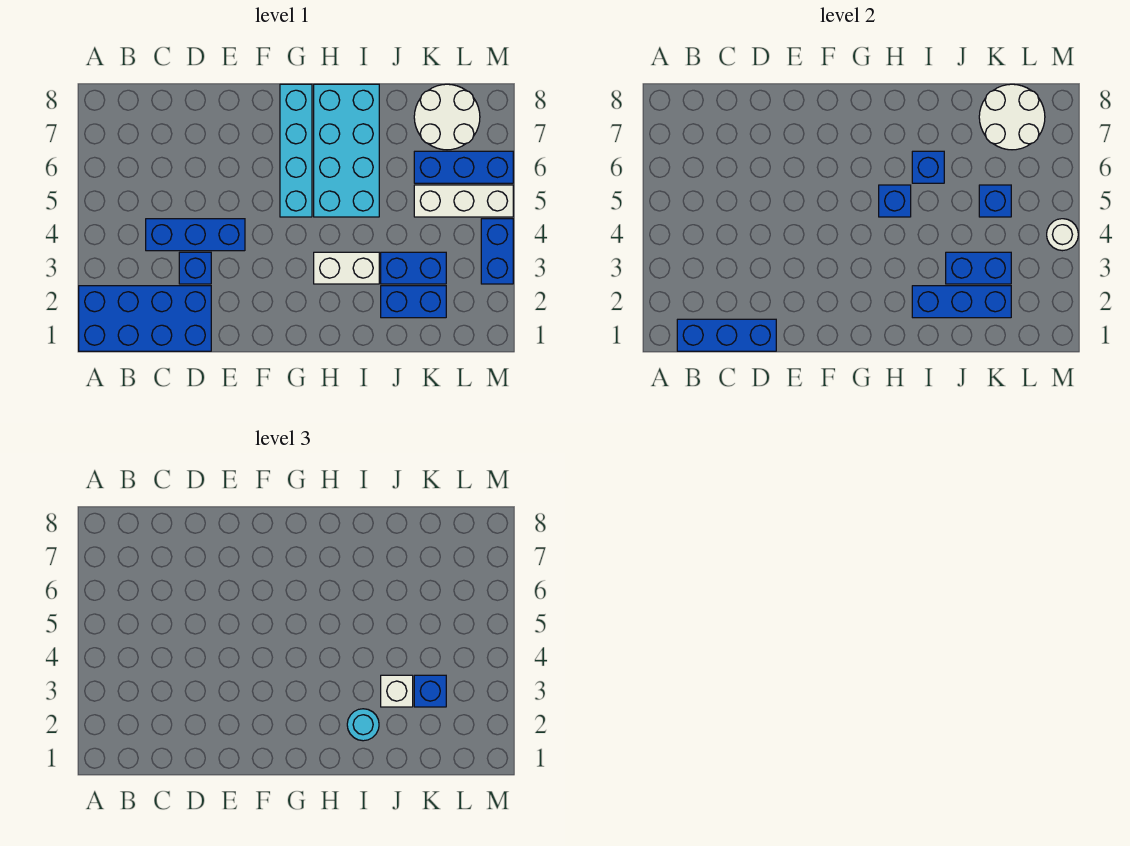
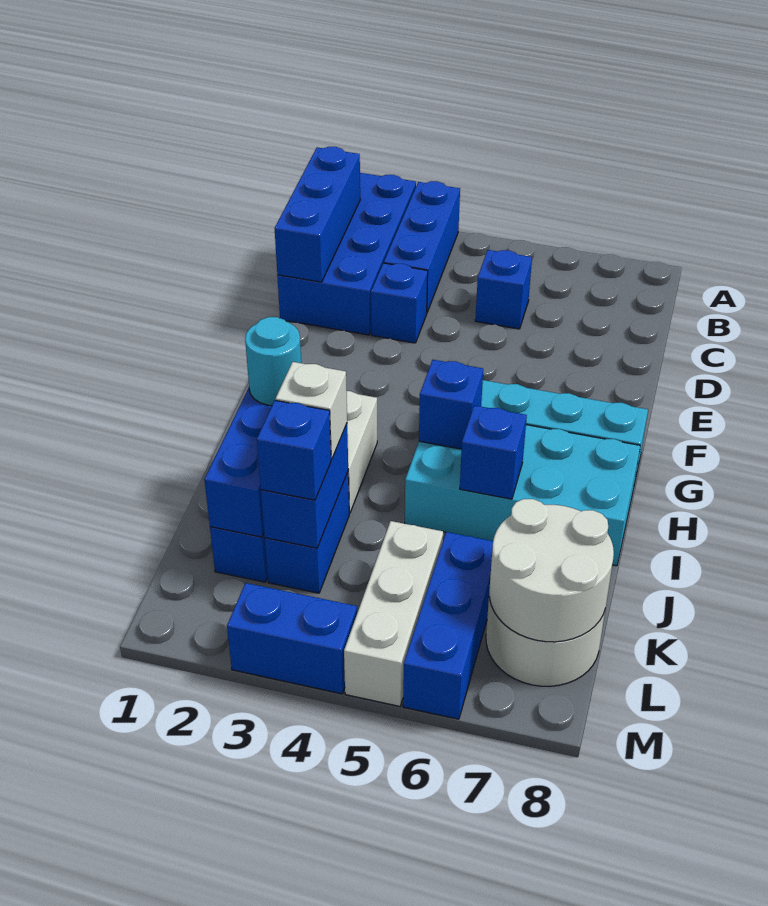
blue brick C4:E4 level 1 -> blue brick A3:C3 level 1
blue brick K5 level 2 -> blue brick C5 level 1
white round brick M4 level 2 -> none

